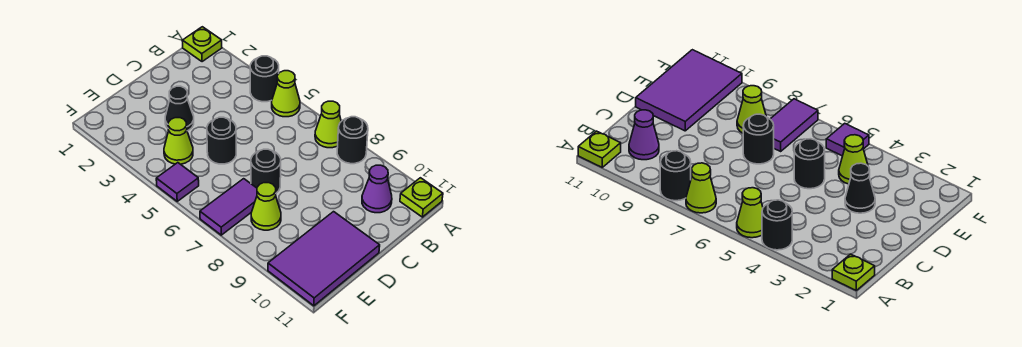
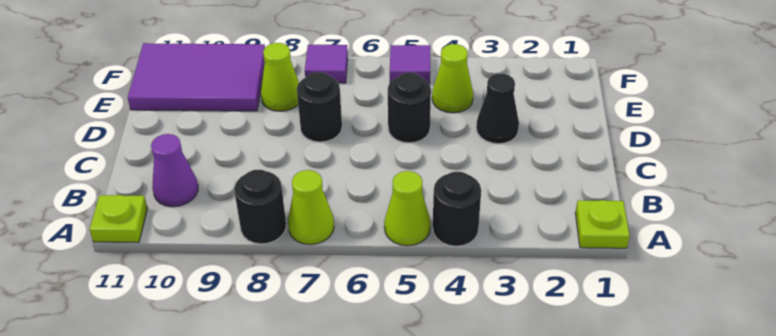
purple tile D10:F11 level 1 -> purple tile E9:F11 level 1
purple tile E7:F7 level 1 -> purple tile F7 level 1

